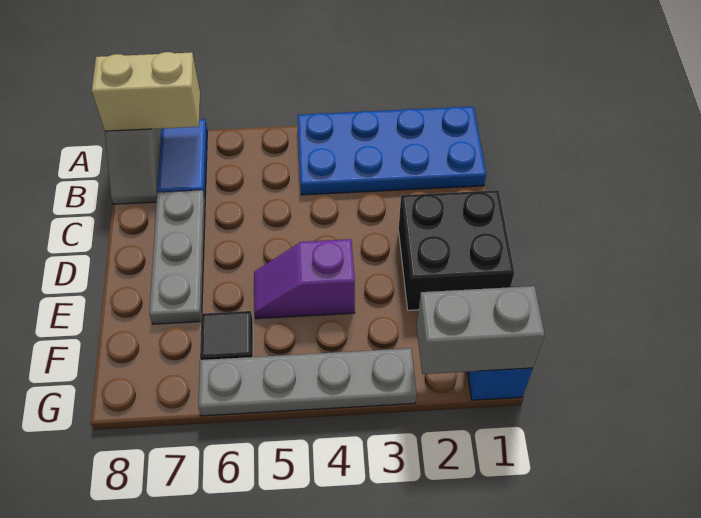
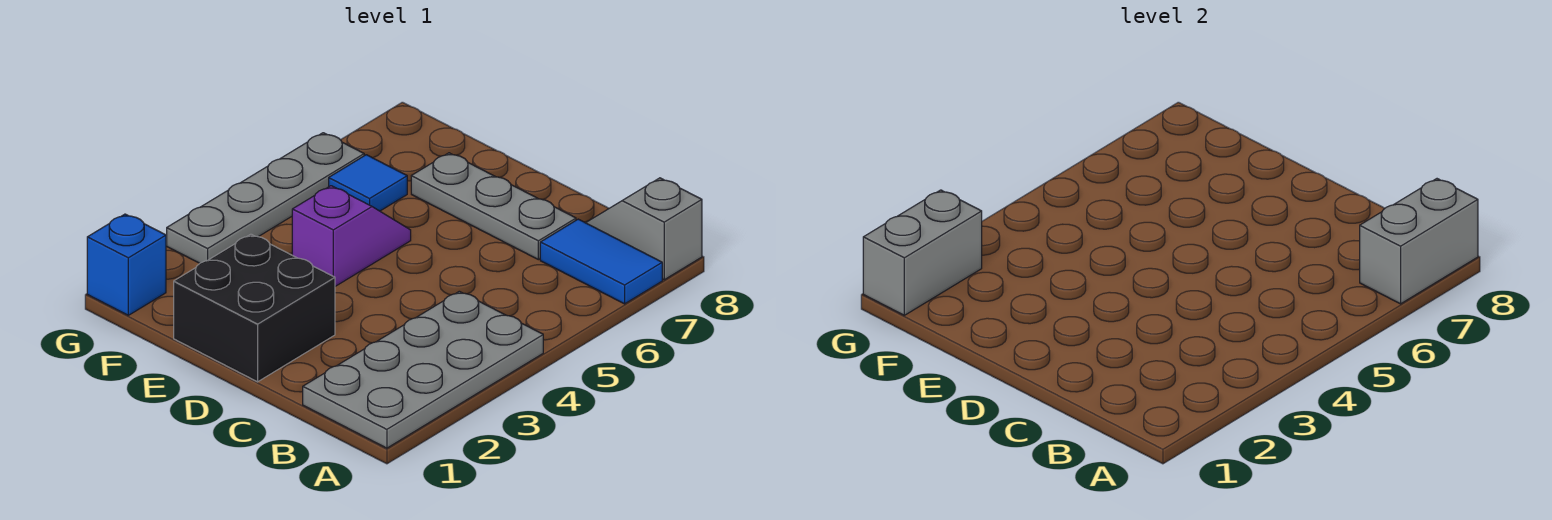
blue plate A1:B4 level 1 -> grey plate A1:B4 level 1
tan brick A7:A8 level 2 -> grey brick A7:A8 level 2
black tile F6 level 1 -> blue tile F6 level 1

